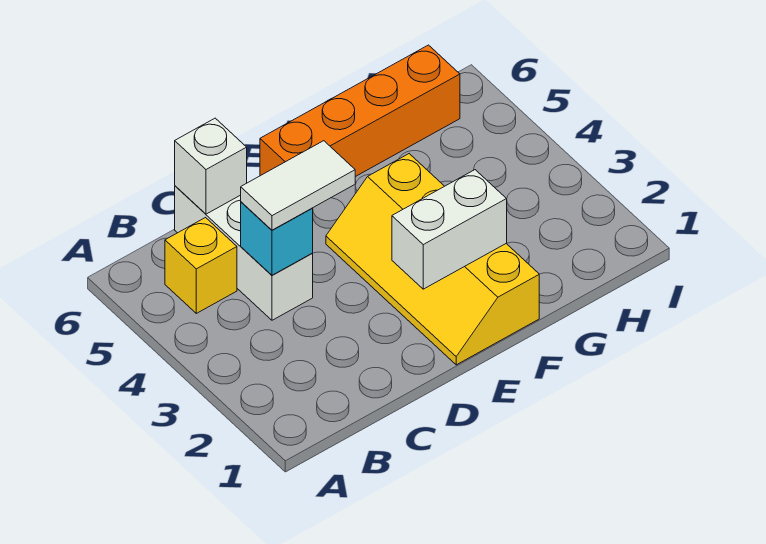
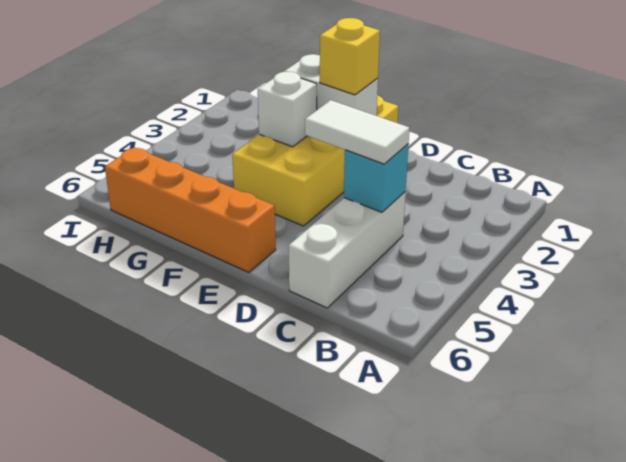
yellow brick B5 level 1 -> yellow brick E2 level 3
white brick C6 level 2 -> white brick F3 level 2
yellow slope E1:F4 level 1 top F -> yellow brick E1:F4 level 1

